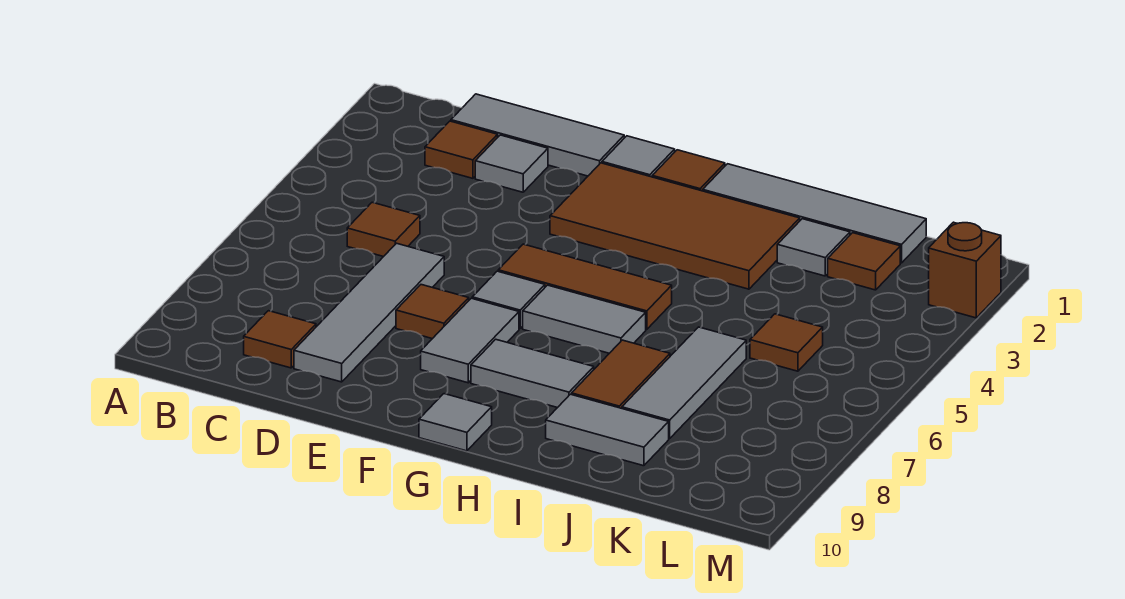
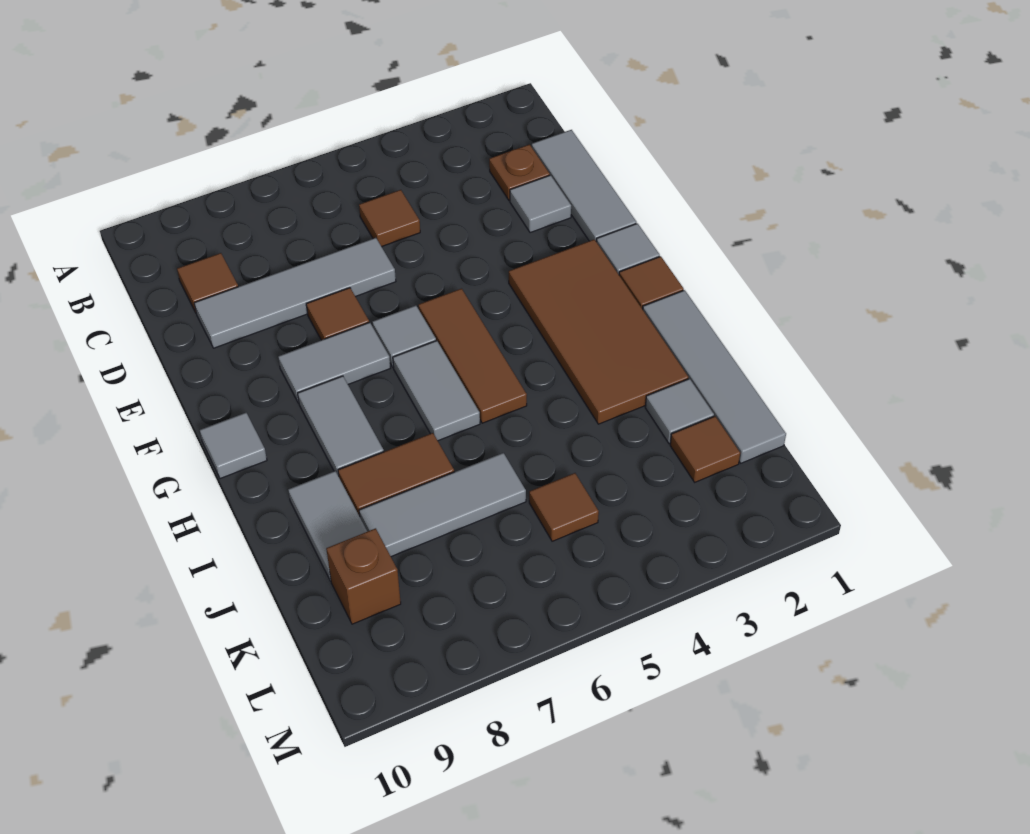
brown tile C2 level 1 -> brown plate C2 level 1
brown brick M2 level 1 -> brown brick K9 level 1

